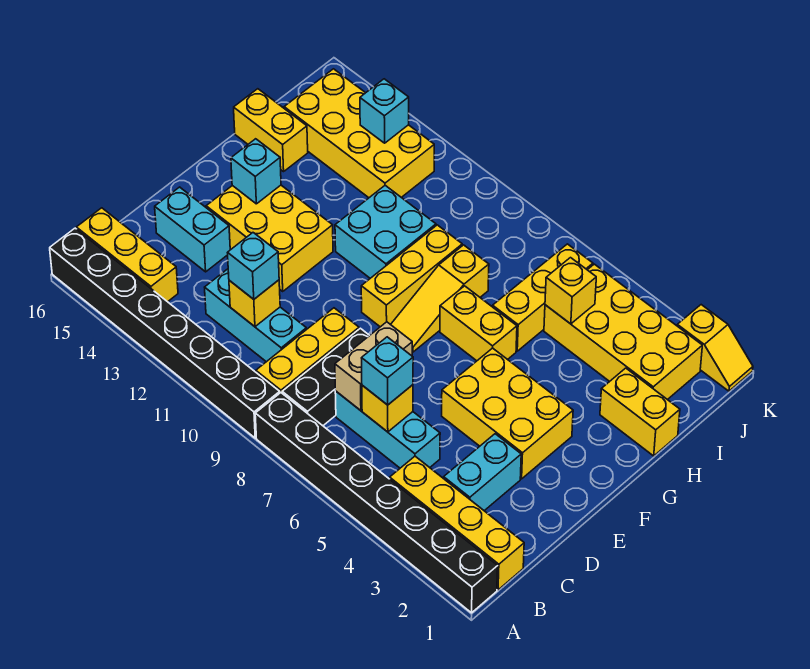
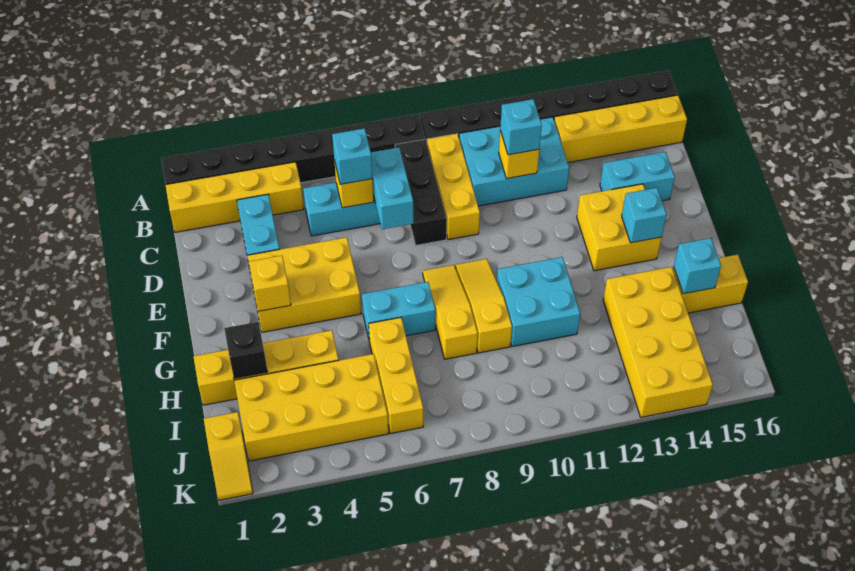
yellow brick B14:B16 level 1 -> yellow brick B13:B16 level 1
tan brick C7:D7 level 2 -> cyan brick C7:D7 level 2
cyan brick C10:C12 level 1 -> cyan brick B10:C12 level 1
yellow brick E12:F14 level 1 -> yellow brick E13:F14 level 1
yellow brick F9:H9 level 1 -> yellow slope F9:H9 level 1 top H
yellow brick G6:G7 level 1 -> cyan brick G6:G7 level 1
yellow brick H1:H2 level 1 -> yellow brick H1:H4 level 1
none -> black brick H2 level 2
yellow brick I5 level 2 -> yellow brick F3 level 2
yellow brick I12:J15 level 1 -> yellow brick H13:K14 level 1
cyan brick J13 level 2 -> cyan brick H15 level 2
yellow slope K1:K2 level 1 top 2 -> yellow slope J1:K1 level 1 top J

